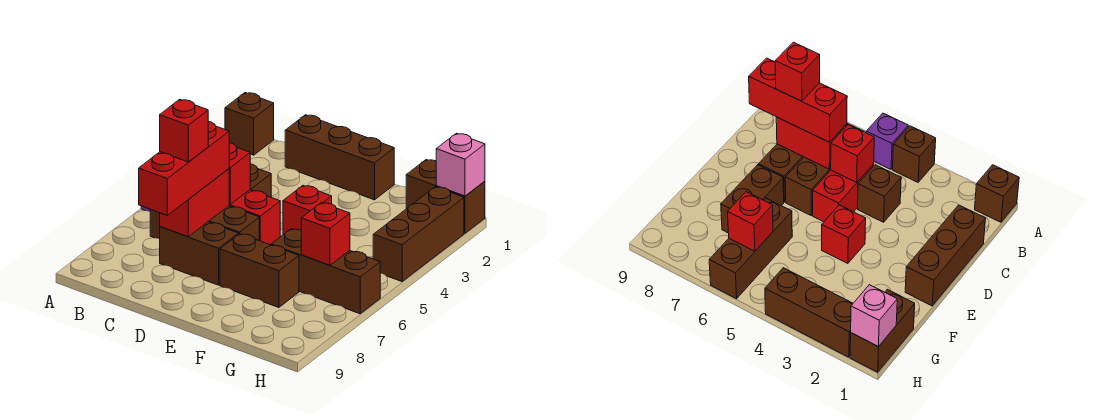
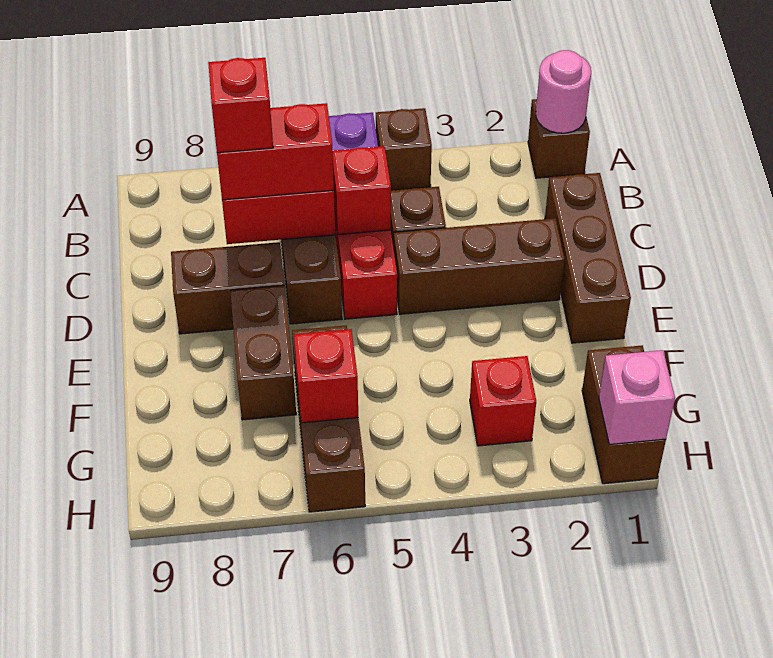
none -> pink round brick A1 level 2
red brick C6:C8 level 3 -> red brick C6:C7 level 3
brown brick C7:D7 level 1 -> brown brick D7:D8 level 1
red brick E4 level 1 -> red brick G3 level 1
brown brick H2:H4 level 1 -> brown brick D2:D4 level 1

